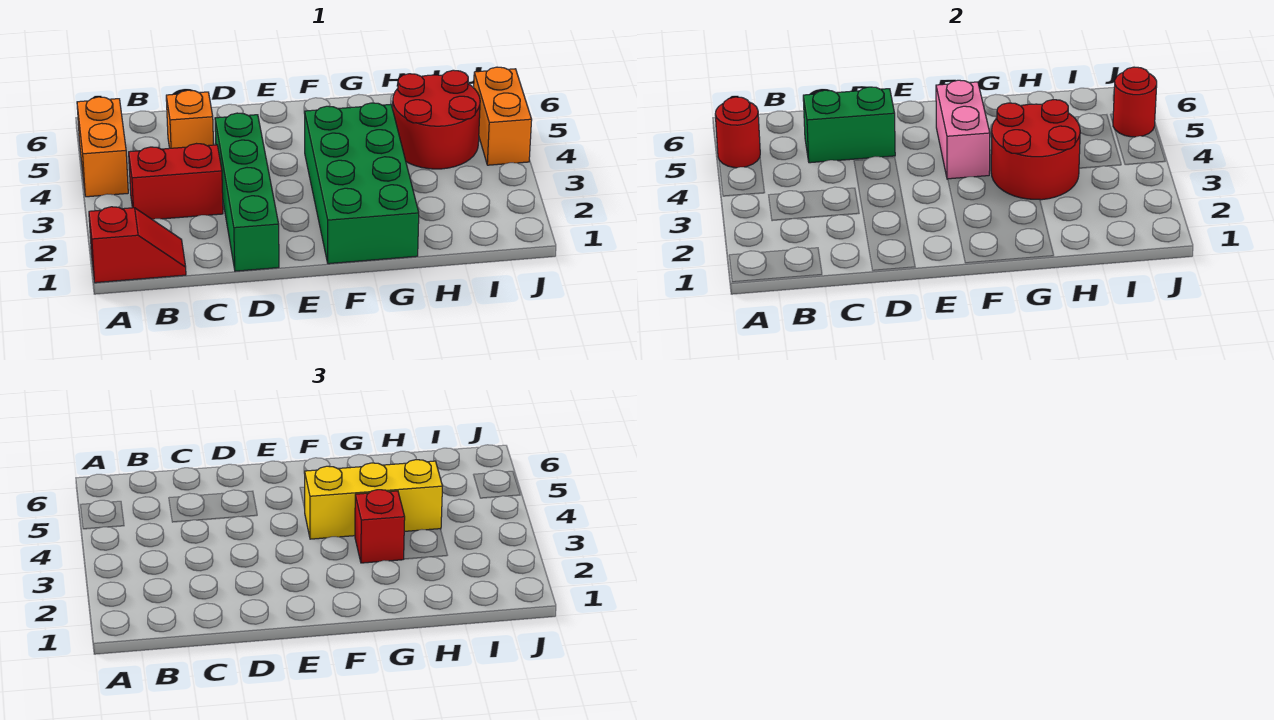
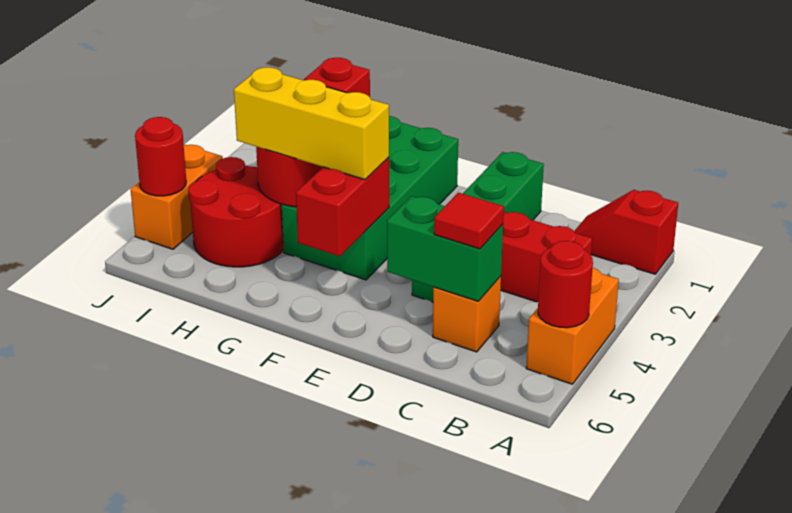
none -> red tile C5 level 3
pink brick F4:F5 level 2 -> red brick F4:F5 level 2

